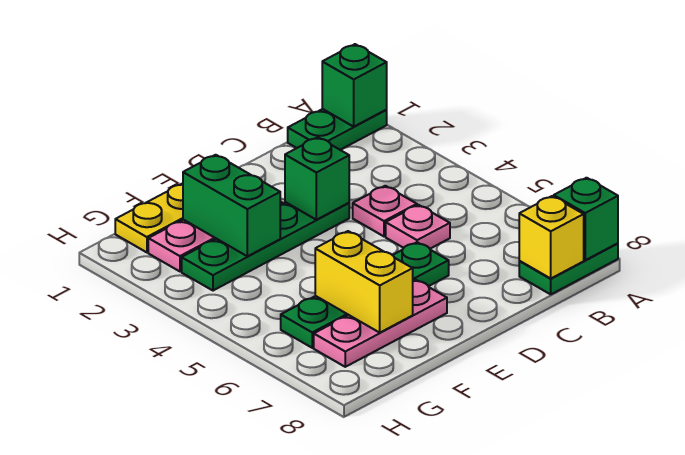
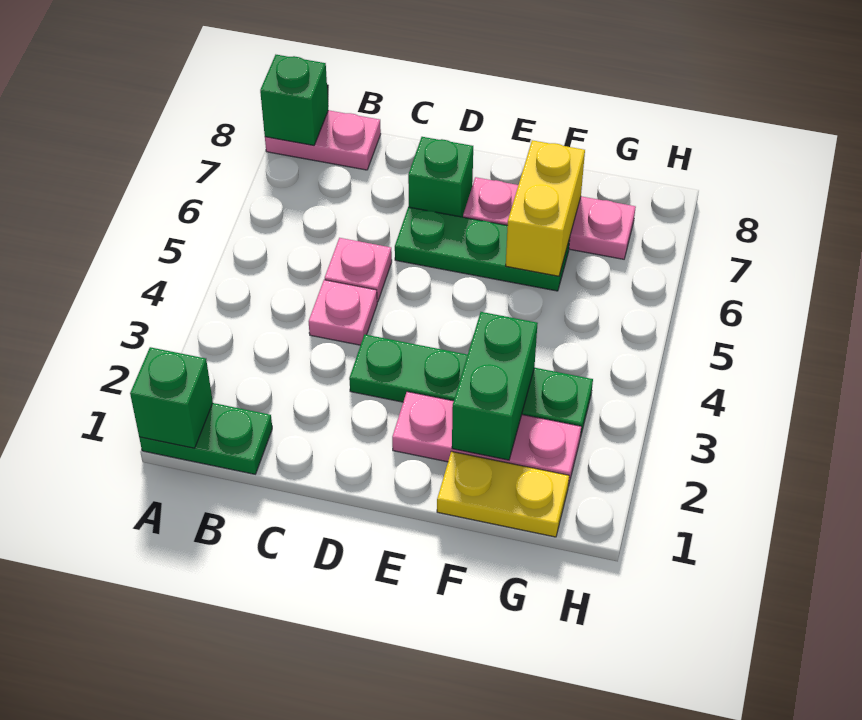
green plate A8:B8 level 1 -> pink plate A8:B8 level 1
yellow brick B8 level 2 -> none
green brick D3 level 2 -> green brick D7 level 1
green plate D6:G6 level 1 -> green plate D6:F6 level 1

